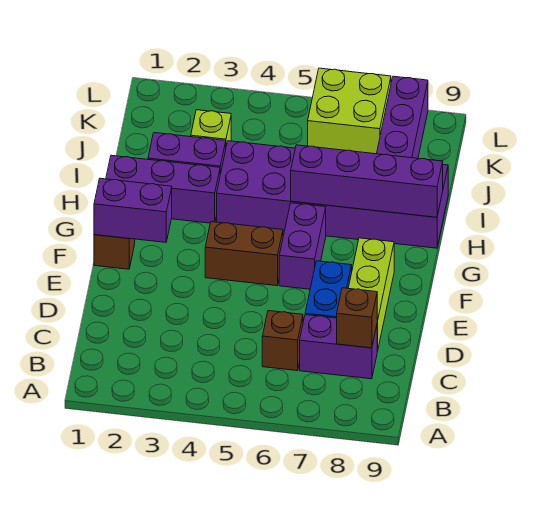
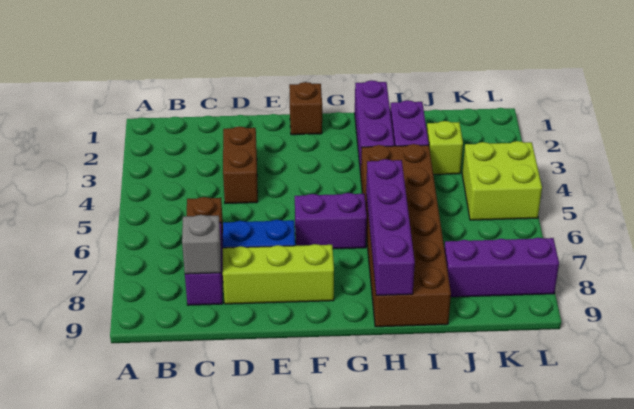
brown brick C8 level 2 -> grey brick C8 level 2
purple brick F1:F2 level 2 -> none
brown brick F4:F5 level 1 -> brown brick D3:D4 level 1
purple brick H4:I9 level 1 -> brown brick H4:I9 level 1
lime brick K6:L7 level 1 -> lime brick K4:L5 level 1

